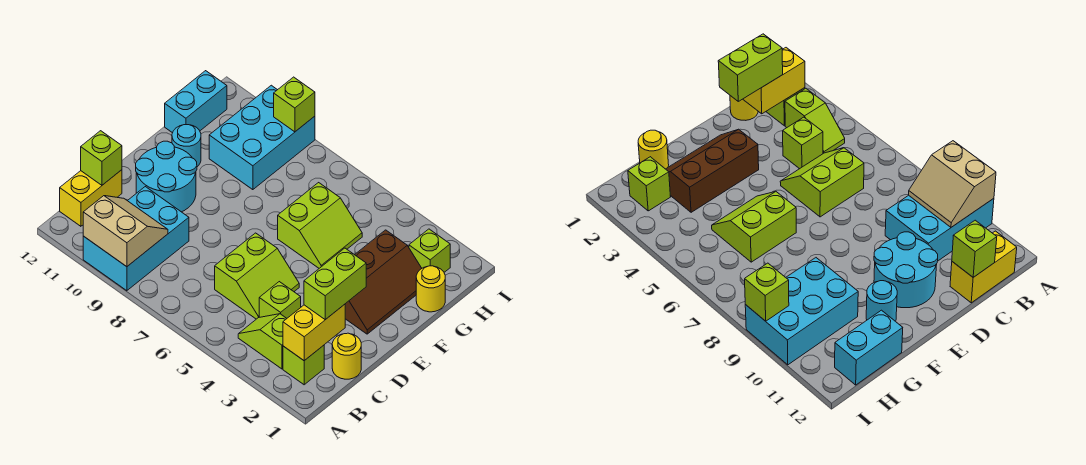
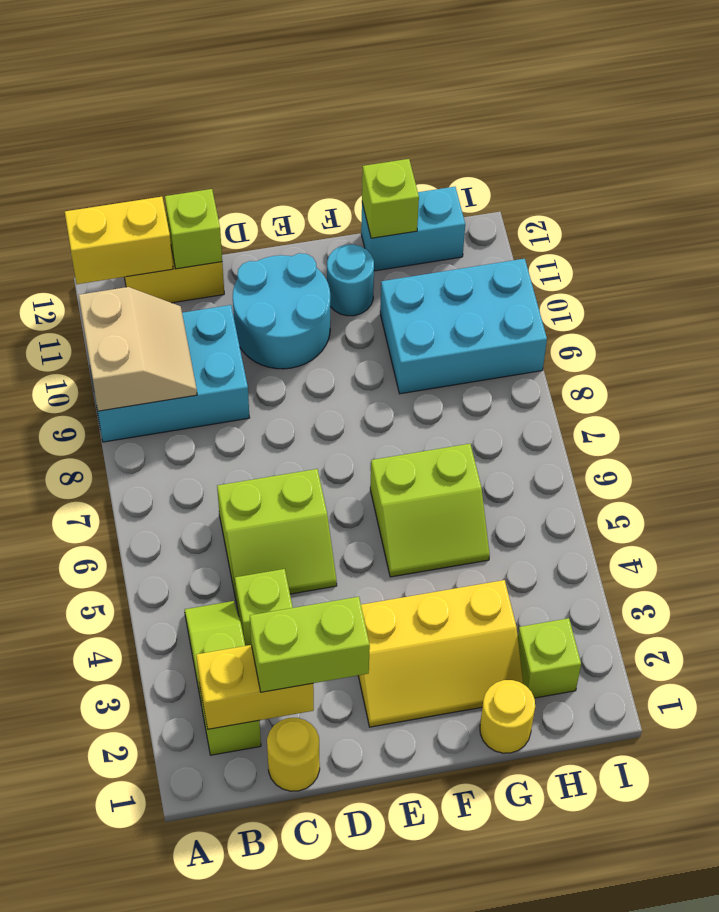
none -> yellow brick A12:B12 level 2
brown slope E2:G3 level 1 top 3 -> yellow slope E2:G3 level 1 top 3
lime brick I9 level 2 -> lime brick G12 level 2

